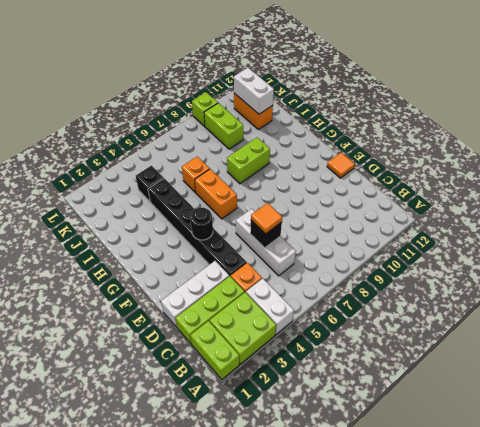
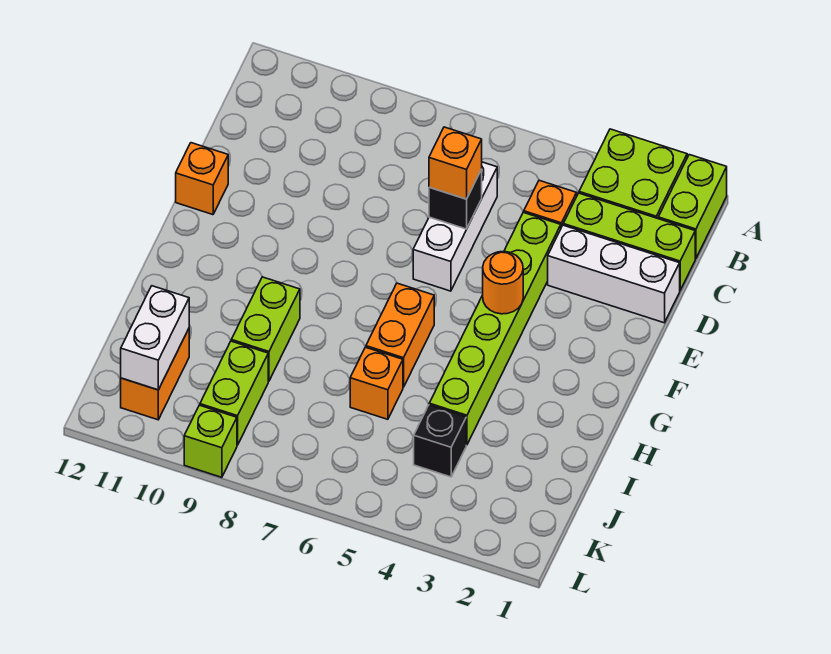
white brick A4:B4 level 1 -> none
black brick D4:I4 level 1 -> lime brick D4:I4 level 1
orange tile D6 level 3 -> orange brick D6 level 3
orange tile E12 level 1 -> orange brick E12 level 1
black round brick F4 level 2 -> orange round brick F4 level 2
lime brick H8:H9 level 1 -> lime brick H9:I9 level 1

